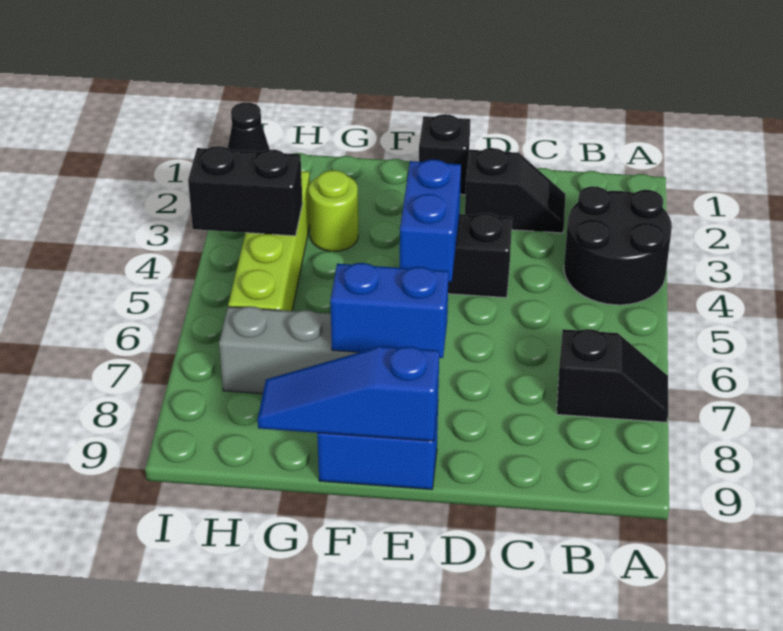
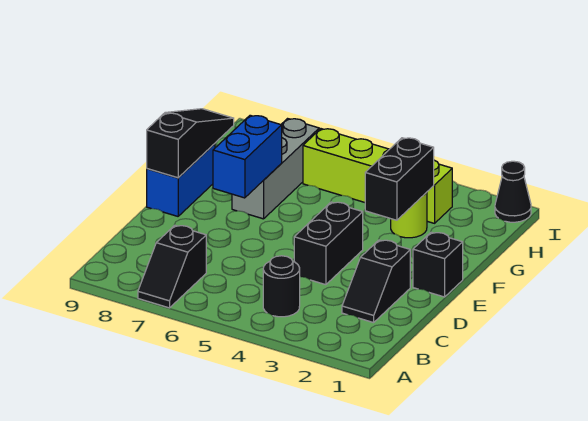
black round brick A3:B4 level 1 -> black round brick B4 level 1
blue brick E4:E5 level 2 -> none
blue slope E9:G9 level 2 top E -> black slope E9:G9 level 2 top E
black brick H4:I4 level 2 -> black brick F3:G3 level 2

